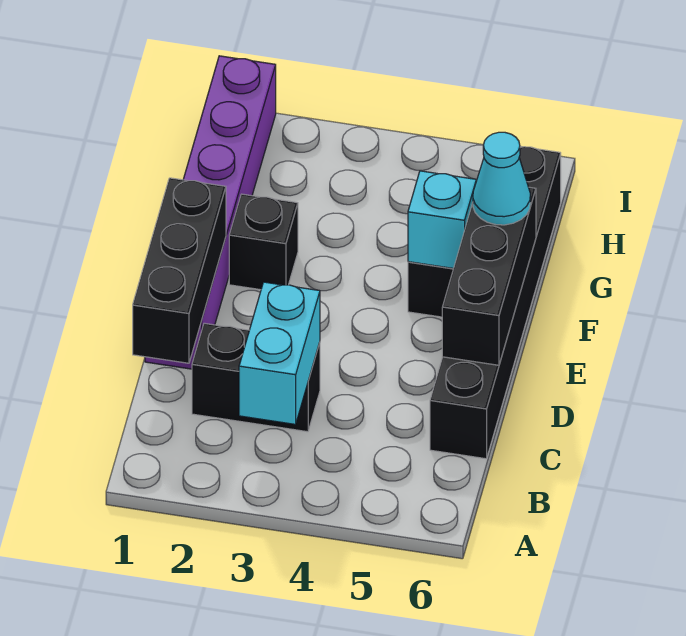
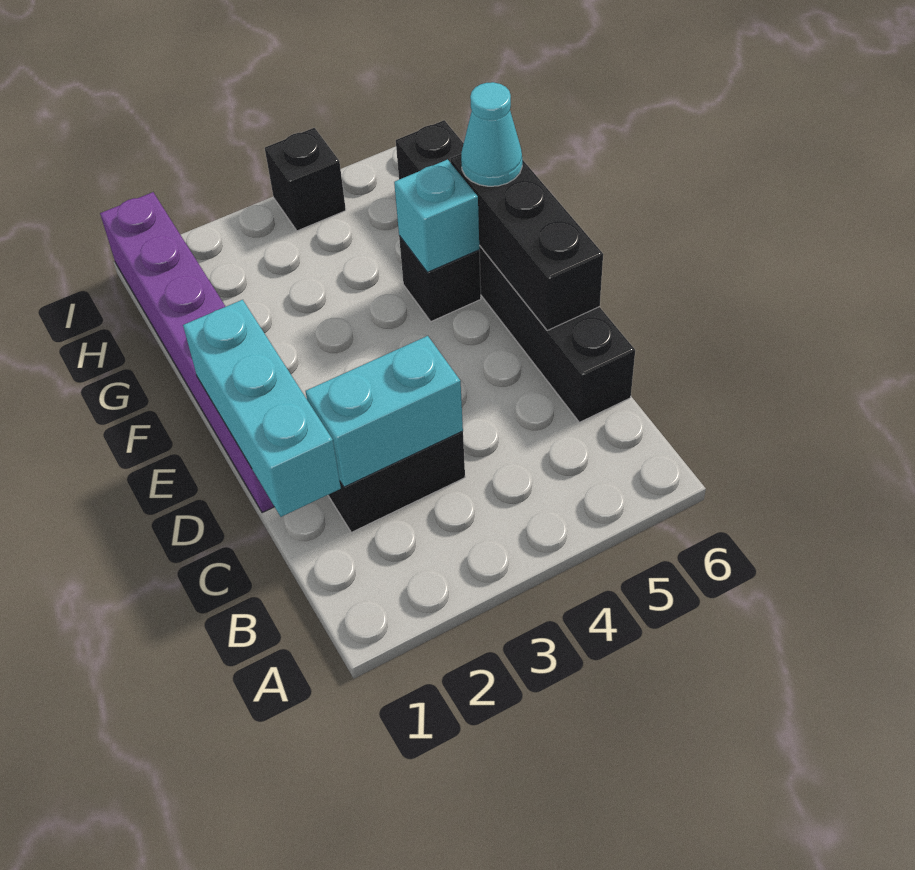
cyan brick B3:C3 level 2 -> cyan brick C2:C3 level 2
black brick C1:E1 level 2 -> cyan brick C1:E1 level 2
black brick F2 level 1 -> black brick I4 level 1

